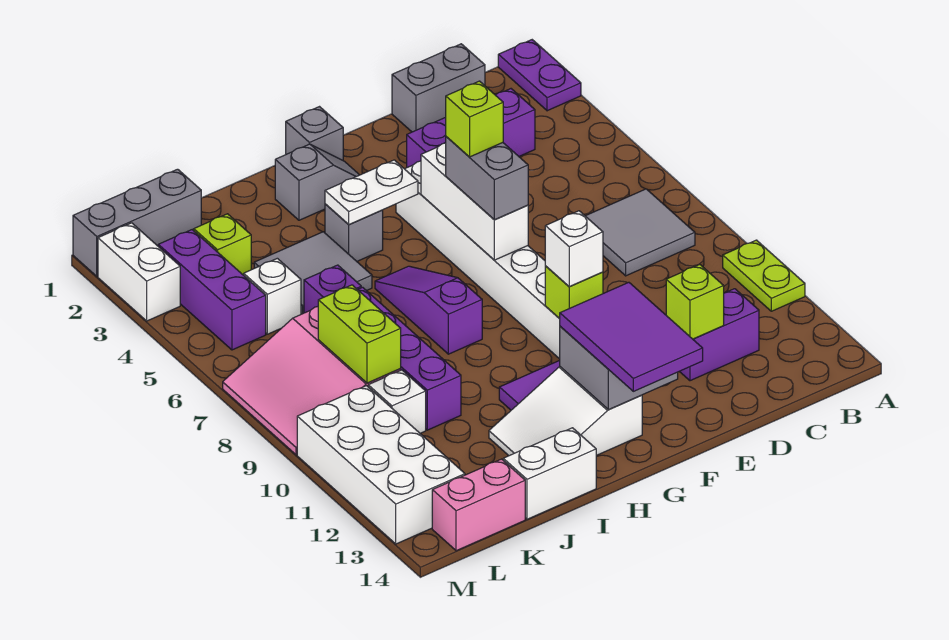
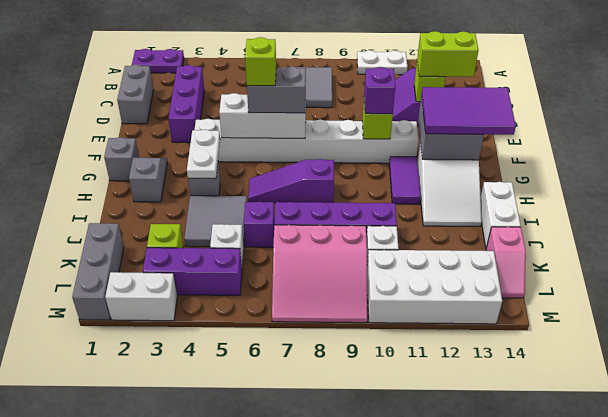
lime plate A10:A11 level 1 -> white plate A10:A11 level 1
white brick F10 level 3 -> purple brick F10 level 3
lime brick K8:K9 level 2 -> lime brick D12:D13 level 3
pink brick K14:L14 level 1 -> pink slope K14:L14 level 1 top K

